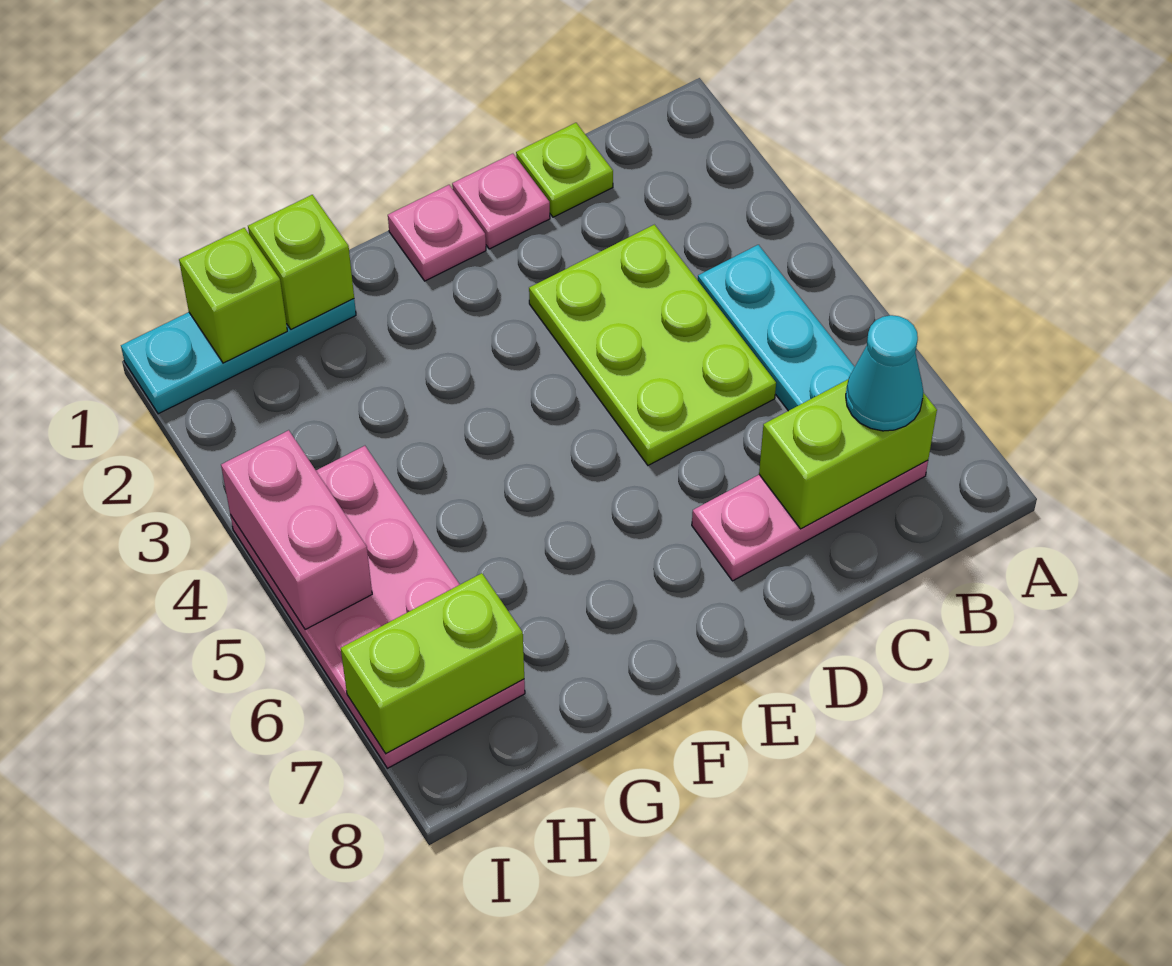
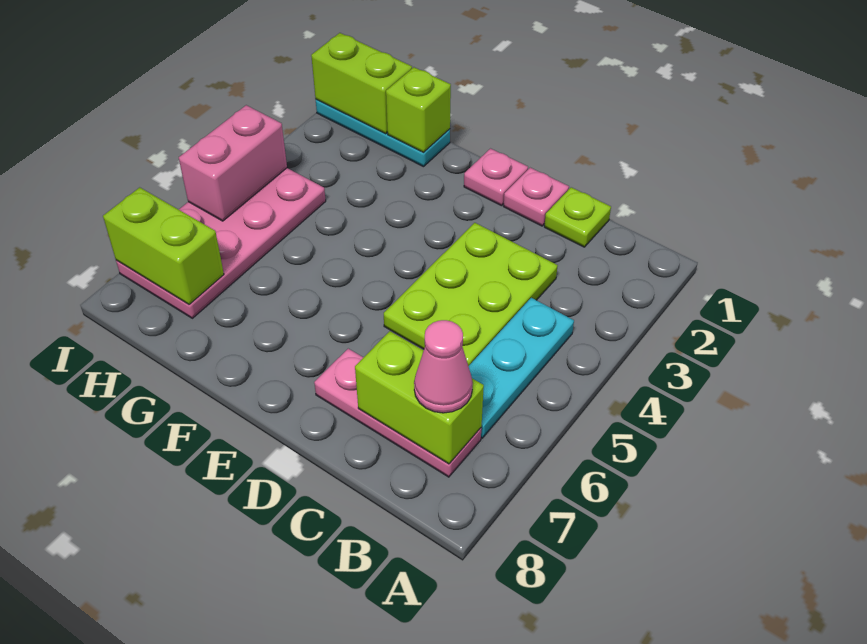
cyan cone B7 level 3 -> pink cone B7 level 3
lime brick H1 level 2 -> lime brick H1:I1 level 2

